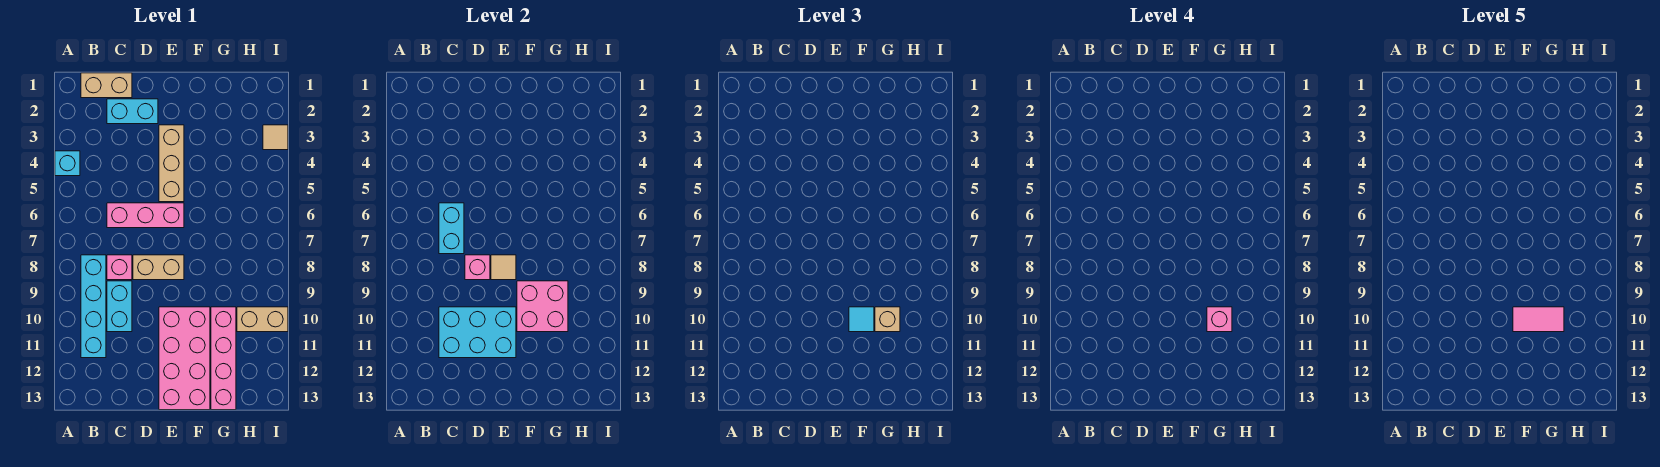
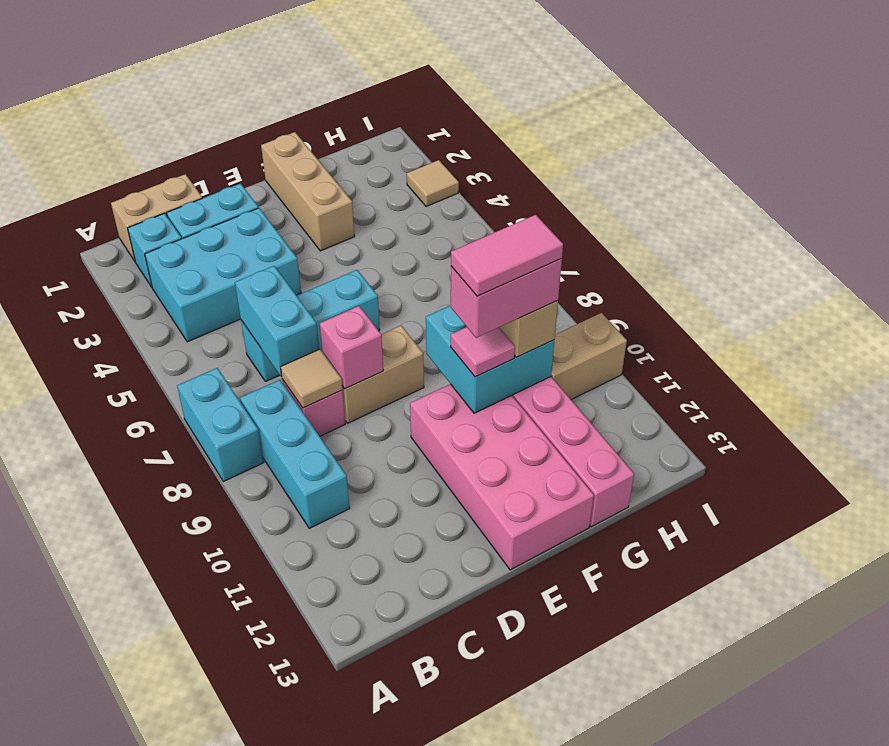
cyan brick A4 level 1 -> cyan brick B2 level 1
cyan brick B8:B11 level 1 -> cyan brick B8:B10 level 1
pink brick C6:E6 level 1 -> cyan brick C6:E6 level 1
cyan brick C9:C10 level 1 -> cyan brick A7:A8 level 1
cyan brick C10:E11 level 2 -> cyan brick B3:D4 level 1
tan brick E3:E5 level 1 -> tan brick F1:F3 level 1
tan tile E8 level 2 -> tan tile C8 level 2
pink brick F9:G10 level 2 -> cyan brick F9:G10 level 2
cyan tile F10 level 3 -> pink tile F10 level 3
pink brick G10 level 4 -> pink brick F10:G10 level 4

